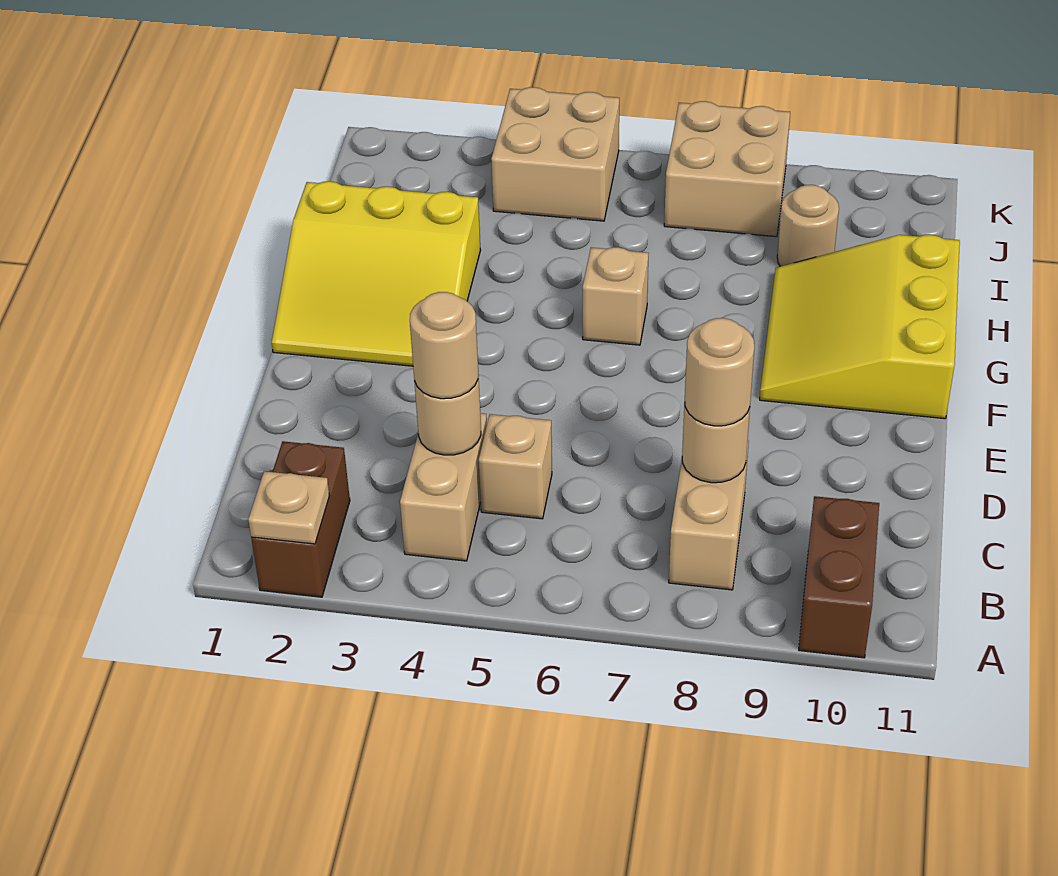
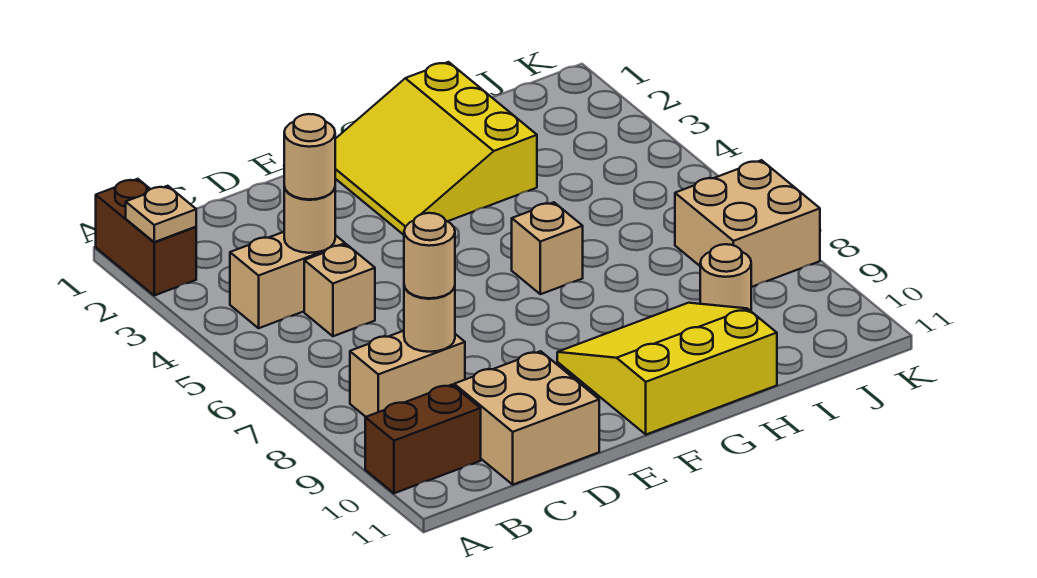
brown brick A2:B2 level 1 -> brown brick A1:A2 level 1
tan brick J4:K5 level 1 -> tan brick C10:D11 level 1

